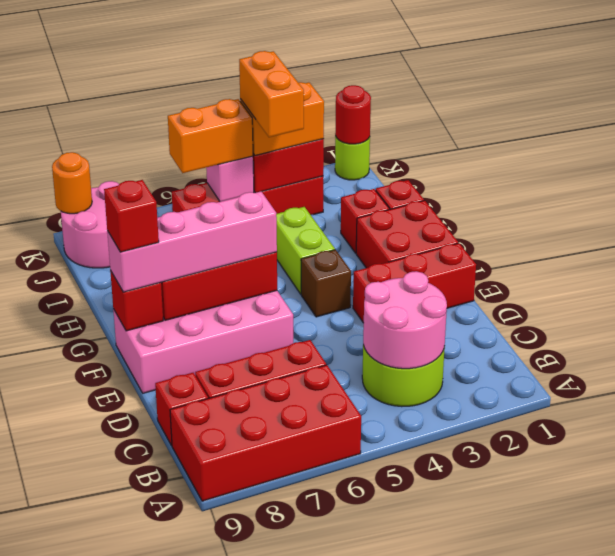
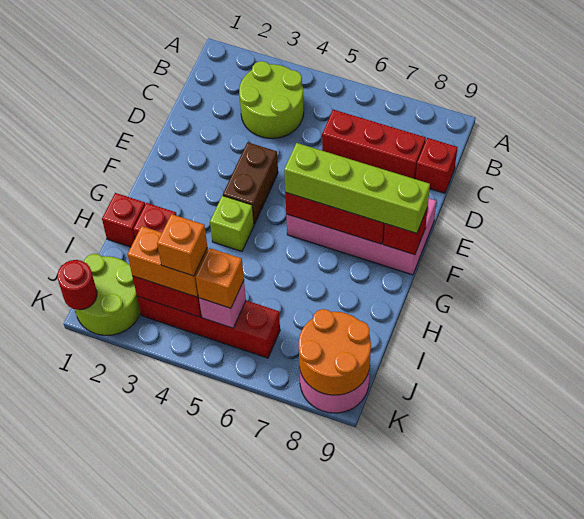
red brick A6:B9 level 1 -> none
pink round brick B3:C4 level 2 -> none
red brick E1:E3 level 1 -> none
red brick F1:G2 level 1 -> none
brown brick F4 level 1 -> brown brick E4:F4 level 1
pink brick F6:F9 level 3 -> lime brick F6:F9 level 3
red brick F9 level 4 -> none
lime brick G4:H4 level 1 -> lime brick G4 level 1
orange brick I4:J4 level 4 -> orange brick J4 level 4
orange brick J5:J6 level 3 -> orange brick J5 level 3
lime round brick K1 level 1 -> lime round brick J1:K2 level 1
orange round brick K9 level 2 -> orange round brick J8:K9 level 2

